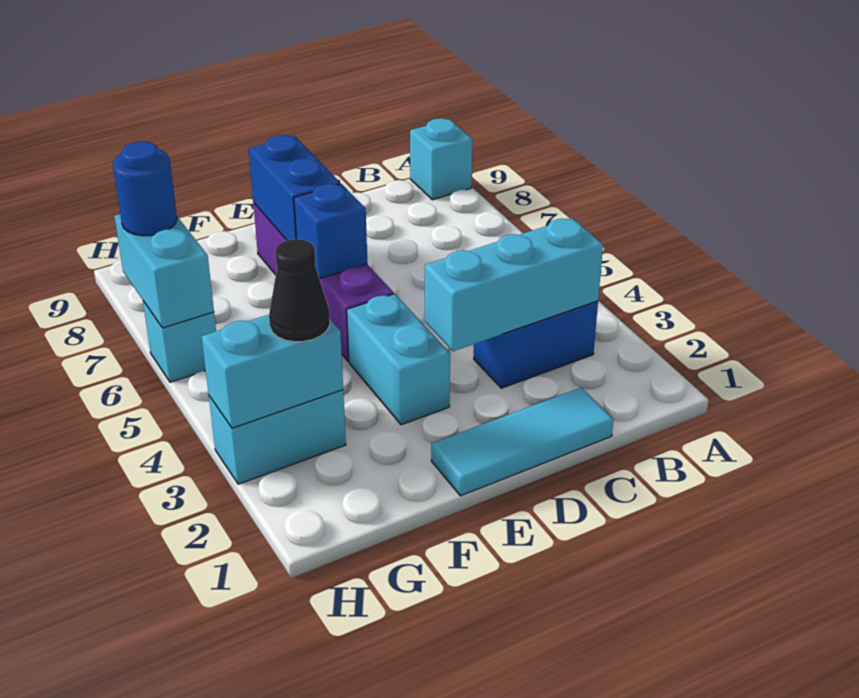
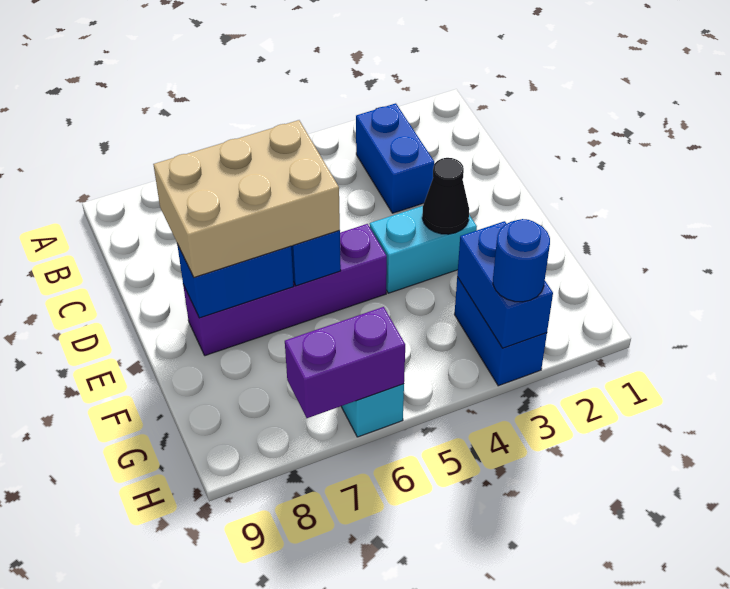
cyan brick A9 level 1 -> none
cyan brick B3:D3 level 2 -> none
cyan tile C1:E1 level 1 -> none
none -> tan brick D6:E8 level 3
cyan brick G3:H3 level 1 -> blue brick G3:H3 level 1
cyan brick G3:H3 level 2 -> blue brick G3:H3 level 2
black cone G3 level 3 -> black cone E3 level 2
cyan brick H6:H7 level 2 -> purple brick H6:H7 level 2
blue round brick H7 level 3 -> blue round brick H3 level 3

